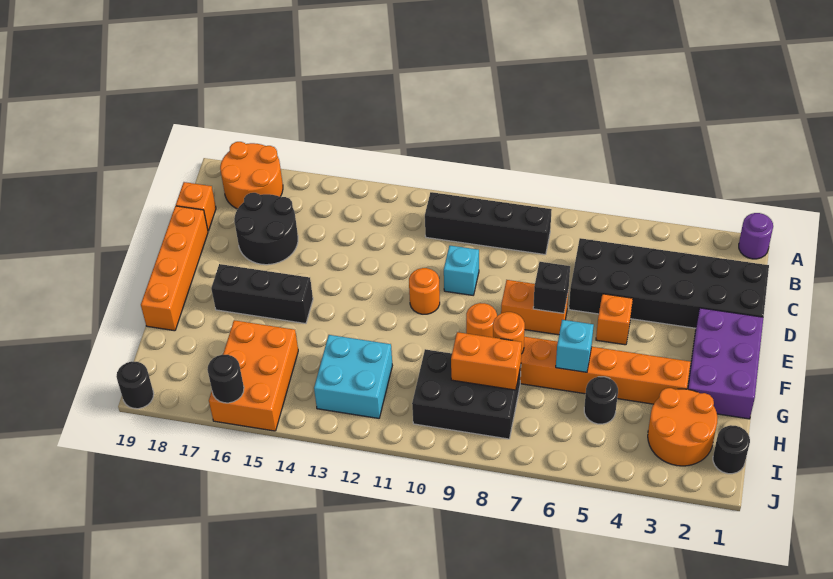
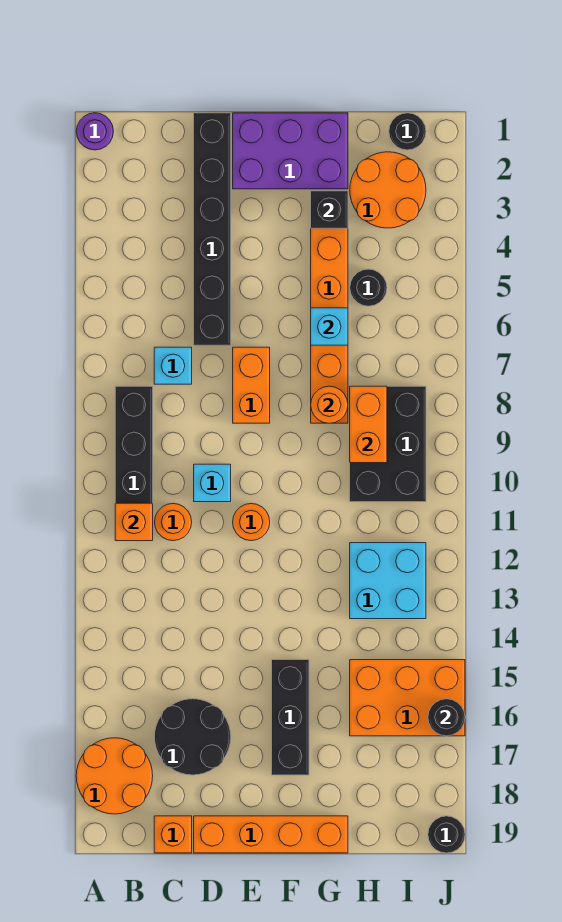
black brick C1:D6 level 1 -> black brick D1:D6 level 1
none -> cyan brick C7 level 1
orange brick E5 level 1 -> orange brick B11 level 2
black brick E7 level 2 -> black brick G3 level 2
orange round brick F9 level 1 -> orange round brick C11 level 1

